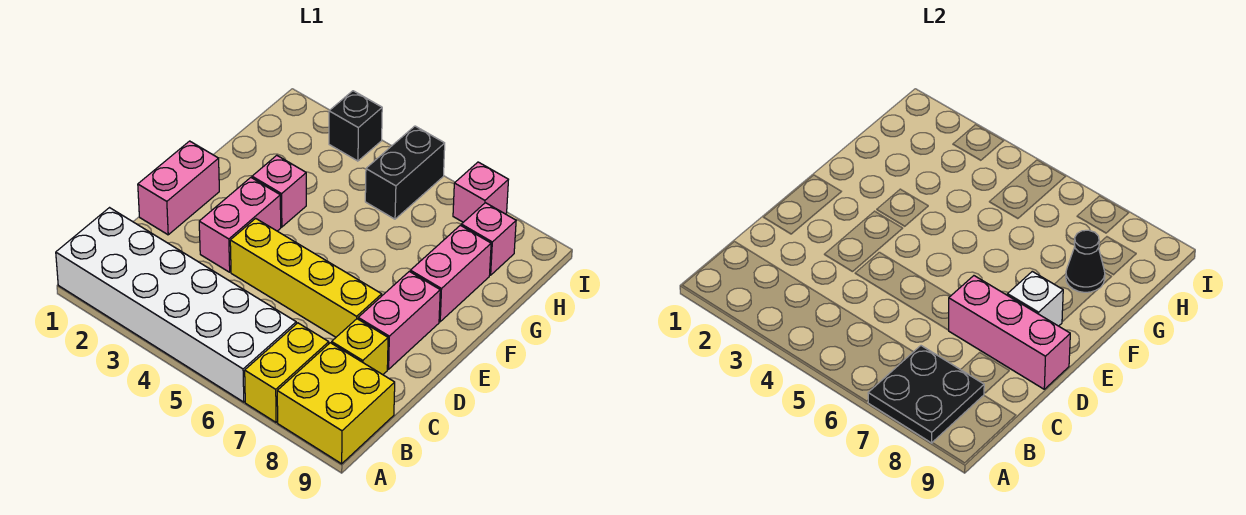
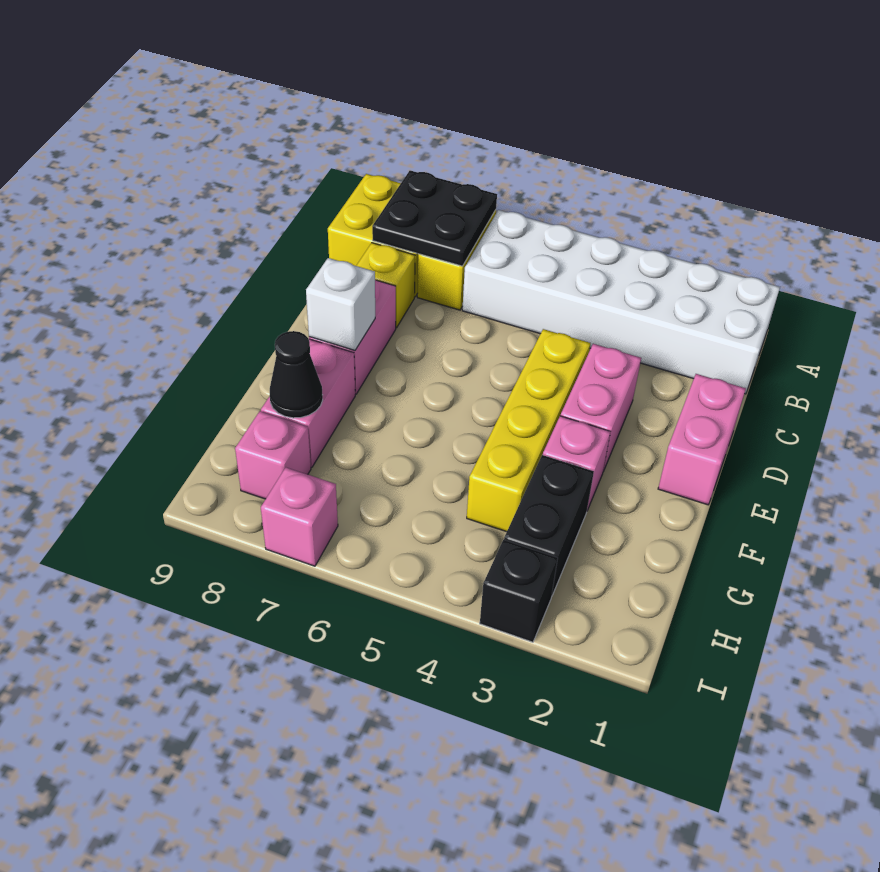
yellow brick D4:D7 level 1 -> yellow brick D4:G4 level 1
pink brick D7:D9 level 2 -> none
black brick H5:I5 level 1 -> black brick G3:H3 level 1

